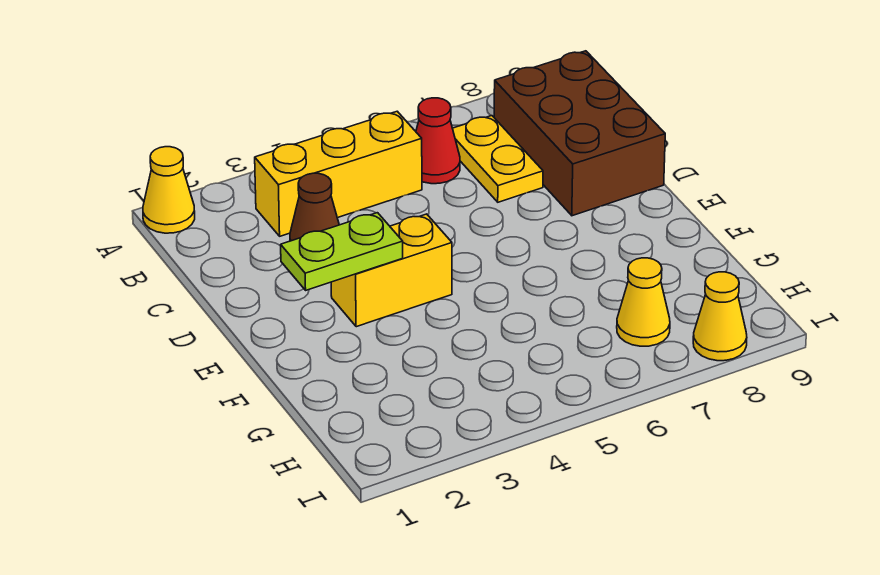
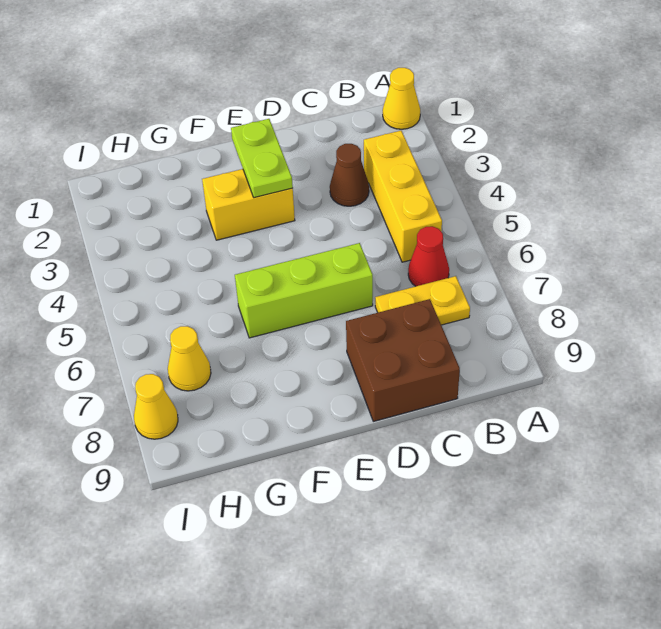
brown brick B8:D9 level 1 -> brown brick C8:D9 level 1
none -> lime brick D6:F6 level 1
yellow brick E3:E4 level 1 -> yellow brick E3:F3 level 1

